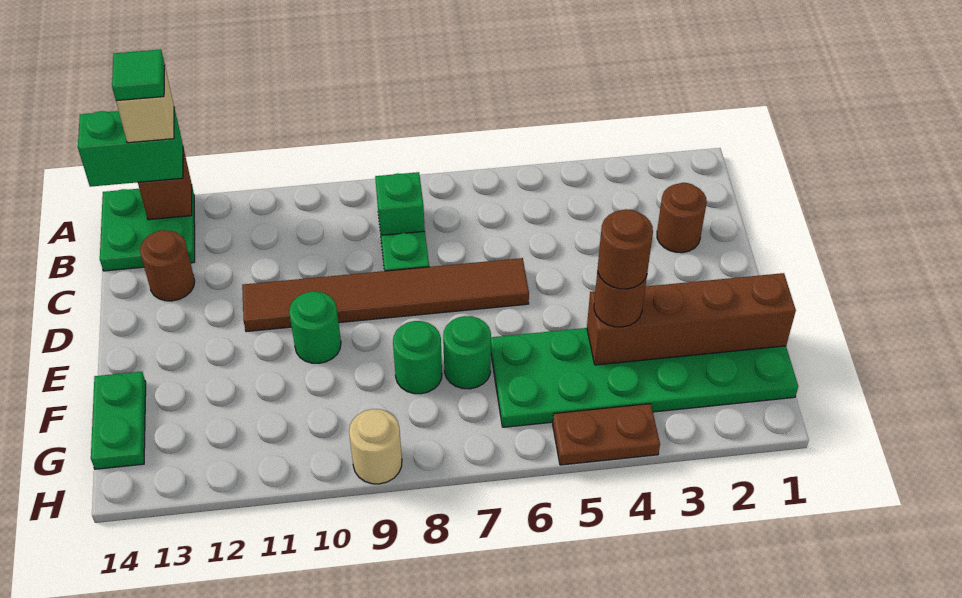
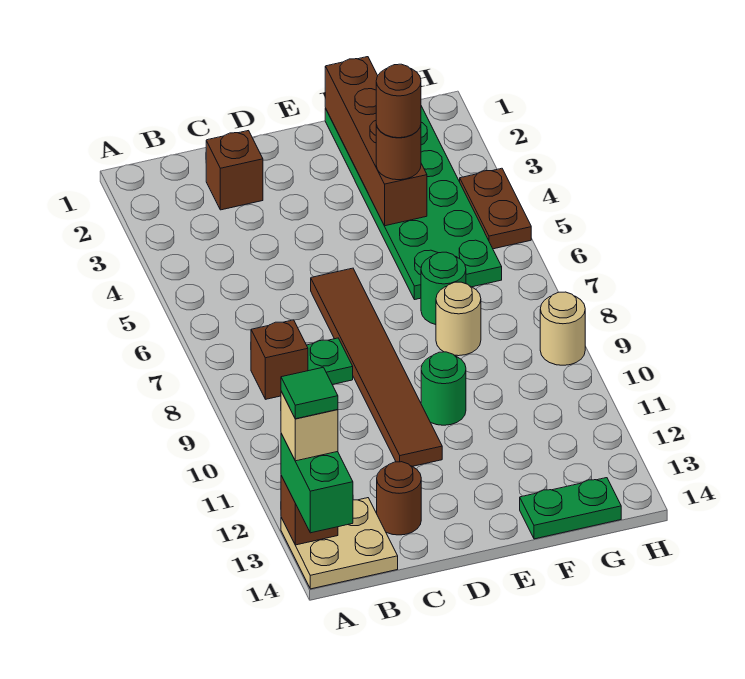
green plate A13:B14 level 1 -> tan plate A13:B14 level 1
green brick B8 level 1 -> brown brick B8 level 1
brown round brick C2 level 1 -> brown brick C2 level 1
green round brick F8 level 1 -> tan round brick F8 level 1

